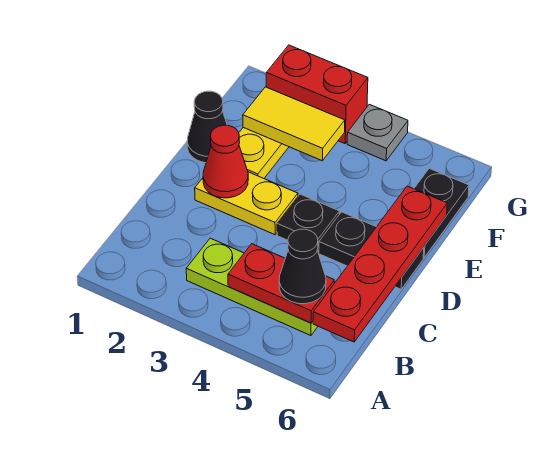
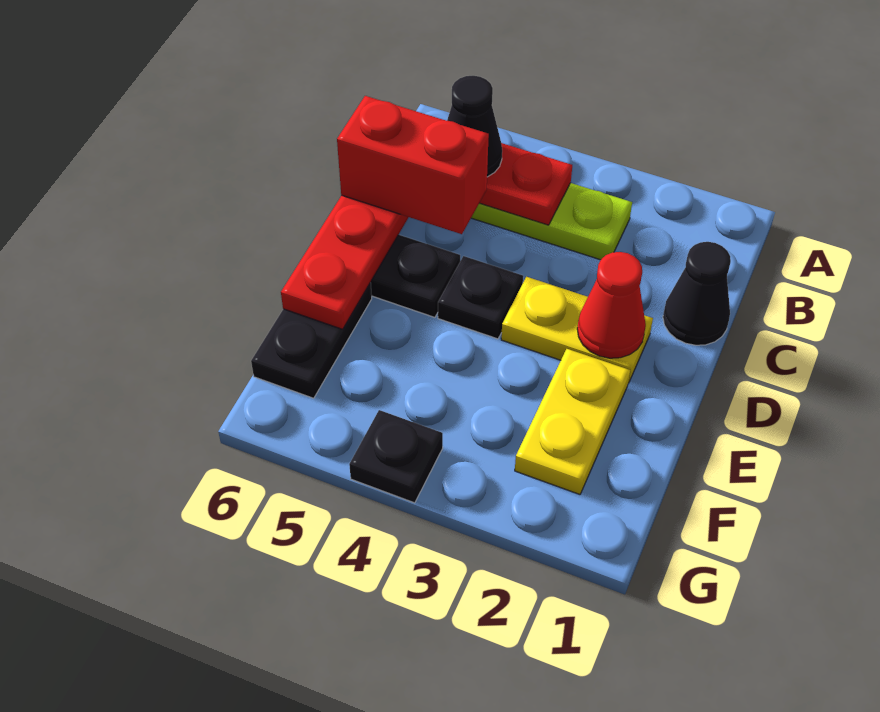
black cone E1 level 1 -> black cone C1 level 1
yellow tile F2:F3 level 2 -> none
red brick G2:G3 level 1 -> red brick C5:C6 level 3
grey plate G4 level 1 -> black plate G4 level 1

